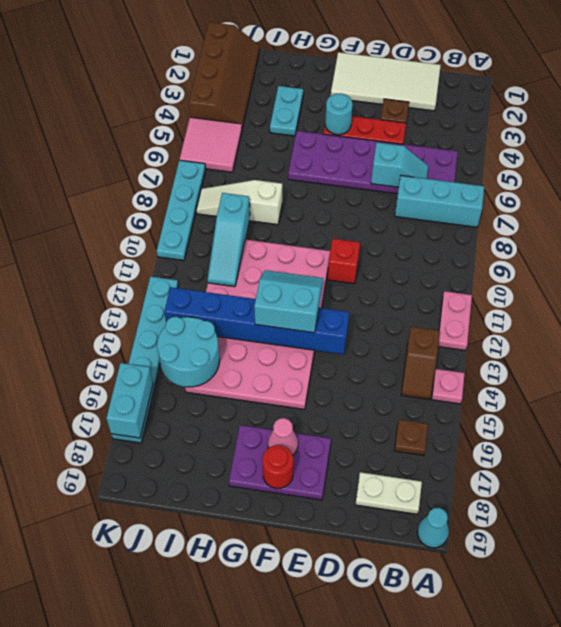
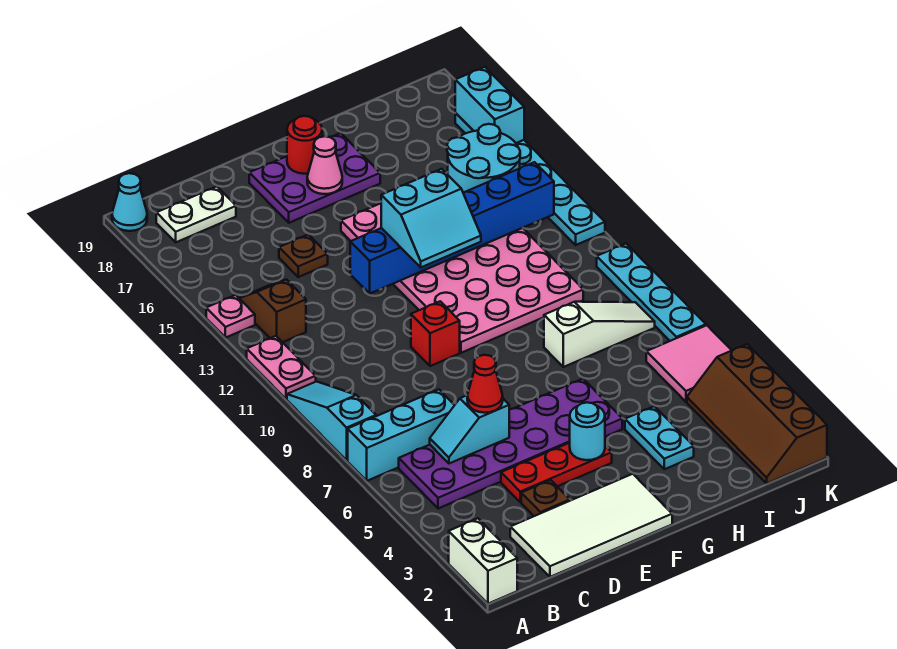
none -> white brick A1:A2 level 1
brown plate B16 level 1 -> brown plate D15 level 1
none -> red cone D6 level 3
cyan slope I9:I11 level 2 top 9 -> cyan slope A8:A10 level 1 top 8

